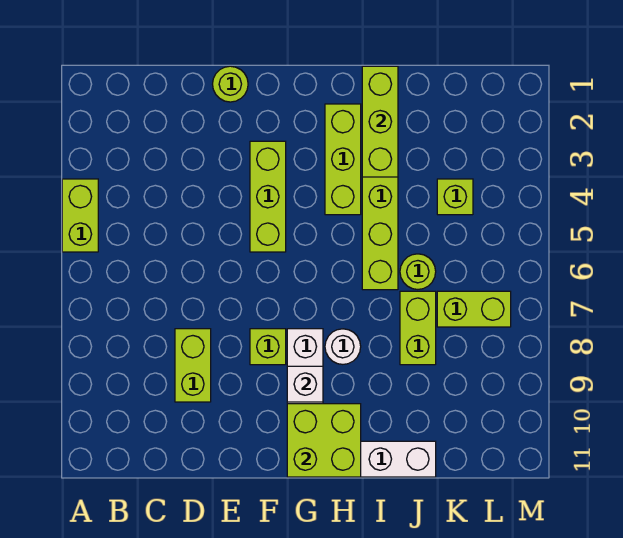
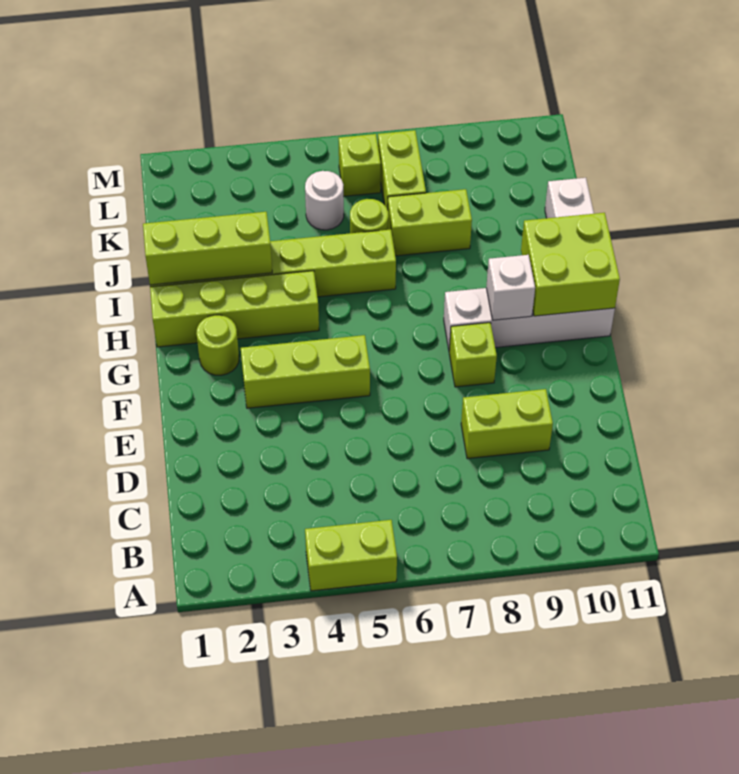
lime round brick E1 level 1 -> lime round brick G2 level 1
lime brick H2:H4 level 1 -> lime brick H1:H4 level 1
white round brick H8 level 1 -> white round brick K5 level 1
lime brick K4 level 1 -> lime brick L6 level 1

